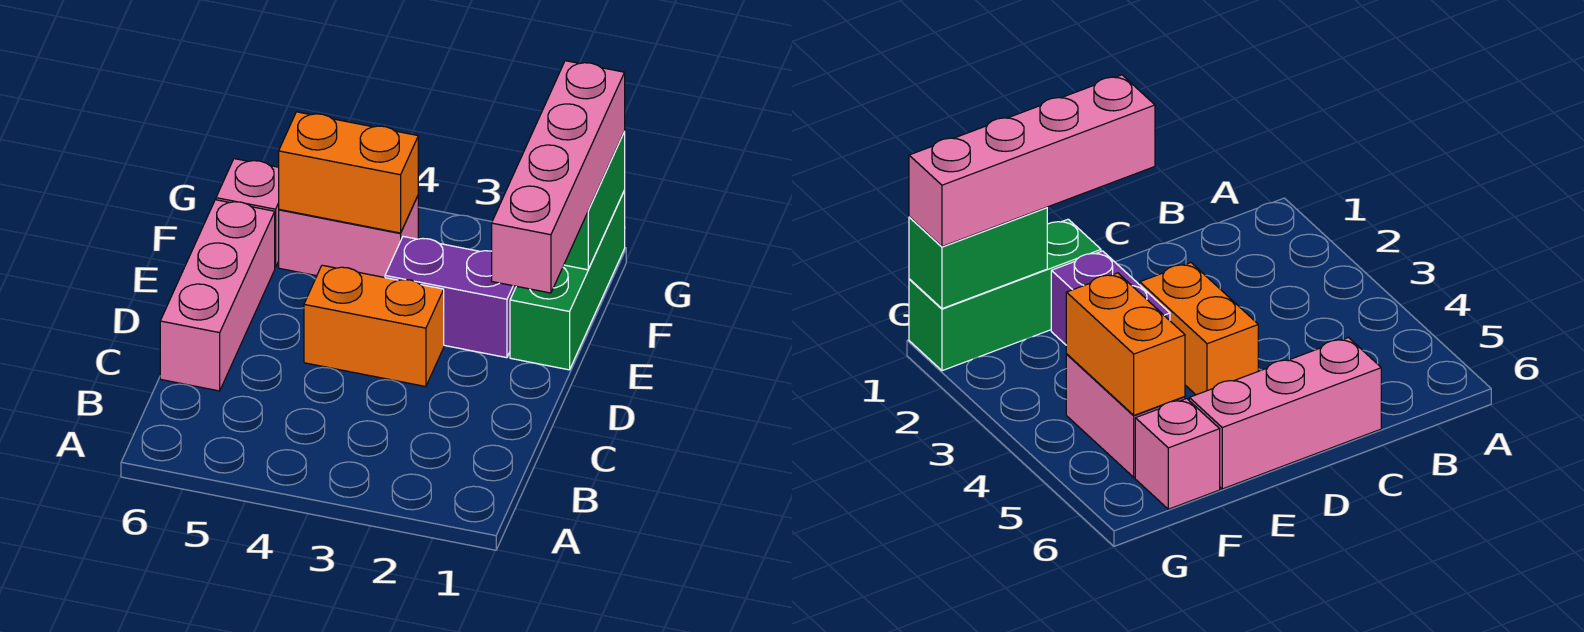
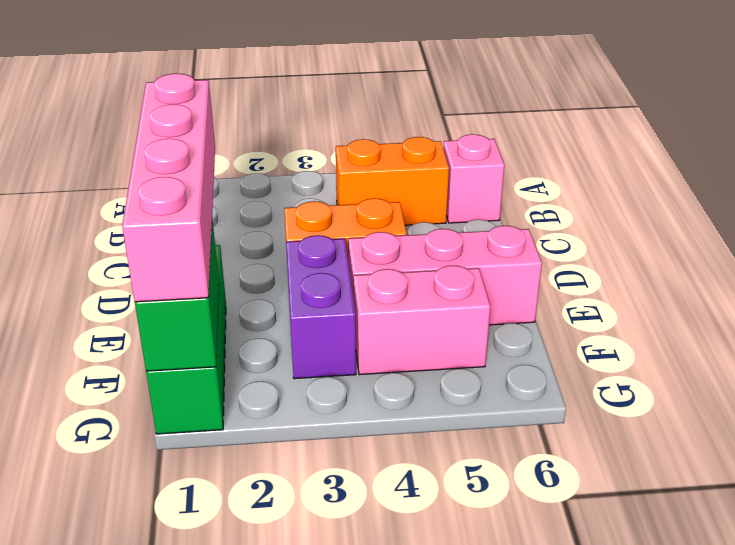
pink brick C6:E6 level 1 -> pink brick E4:E6 level 1
purple brick E2:E3 level 1 -> purple brick E3:F3 level 1
orange brick F4:F5 level 2 -> orange brick B4:B5 level 1
pink brick F6 level 1 -> pink brick B6 level 1

